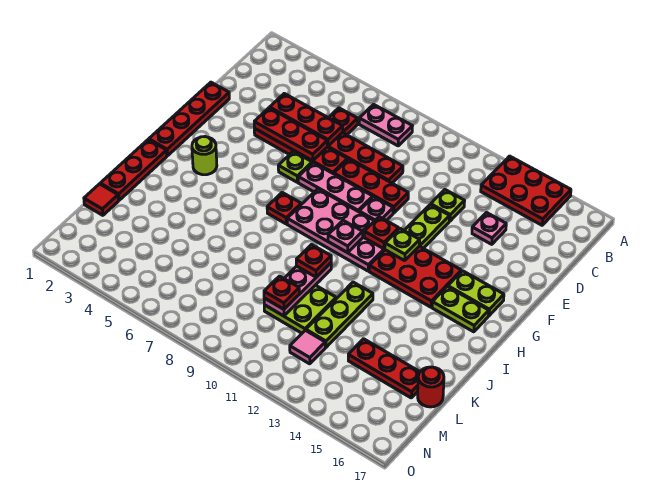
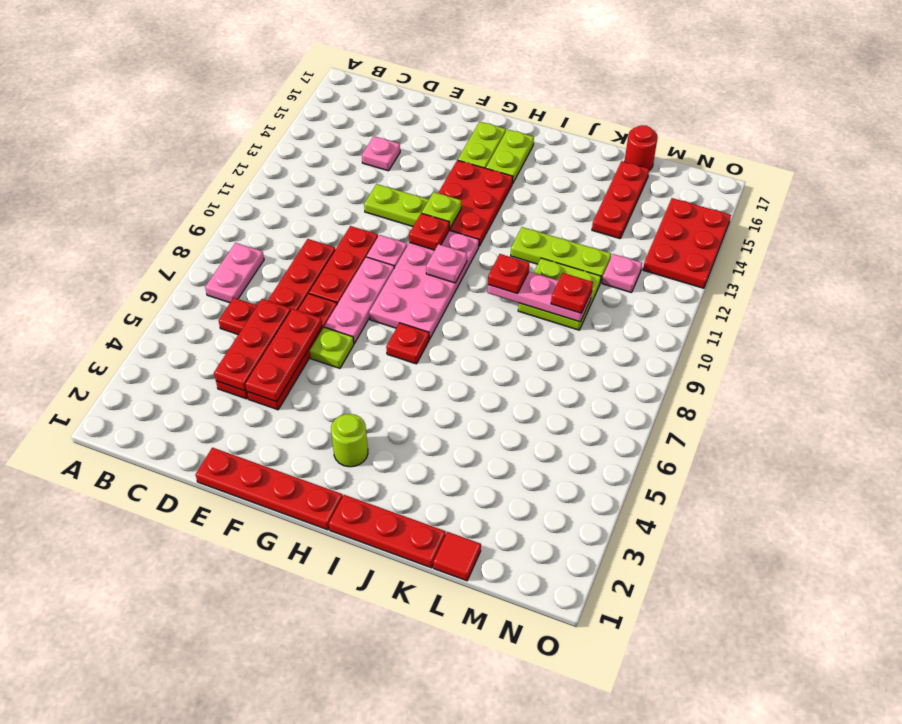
red plate A13:B15 level 1 -> red plate N13:O15 level 1
lime plate D12 level 1 -> none
pink tile M12 level 1 -> pink plate M12 level 1

